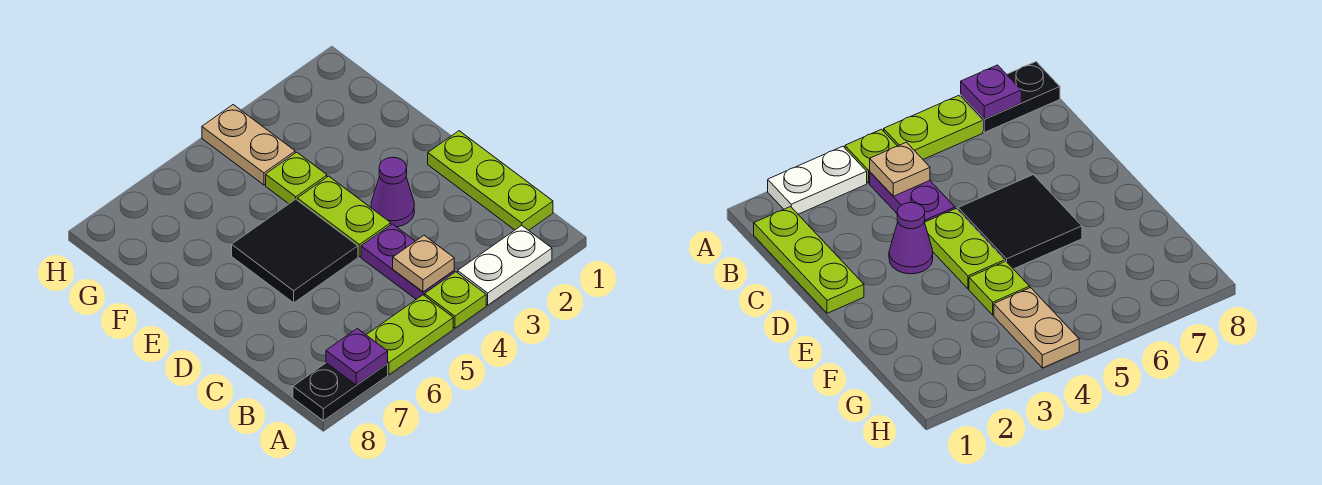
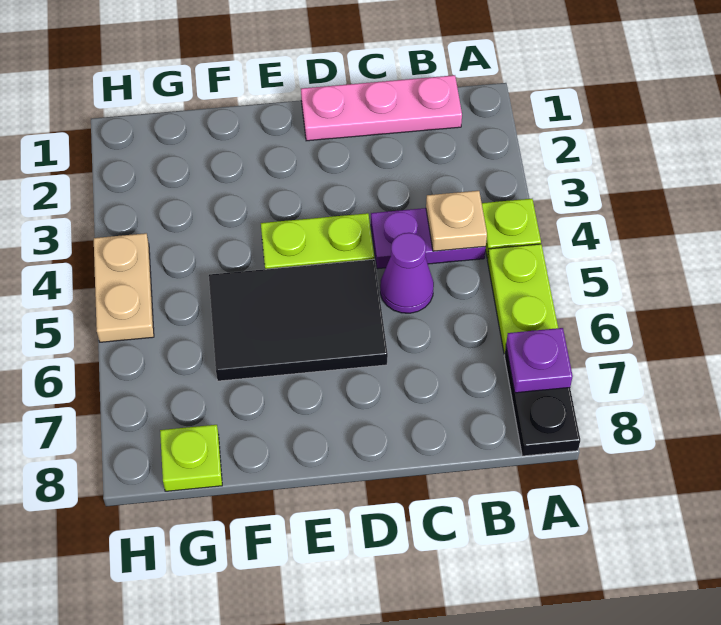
white plate A2:A3 level 1 -> none
lime plate B1:D1 level 1 -> pink plate B1:D1 level 1
purple cone D3 level 1 -> purple cone C5 level 1
black tile D5:E6 level 1 -> black tile D5:F6 level 1
lime plate F4 level 1 -> lime plate G8 level 1
tan plate G4:H4 level 1 -> tan plate H4:H5 level 1

